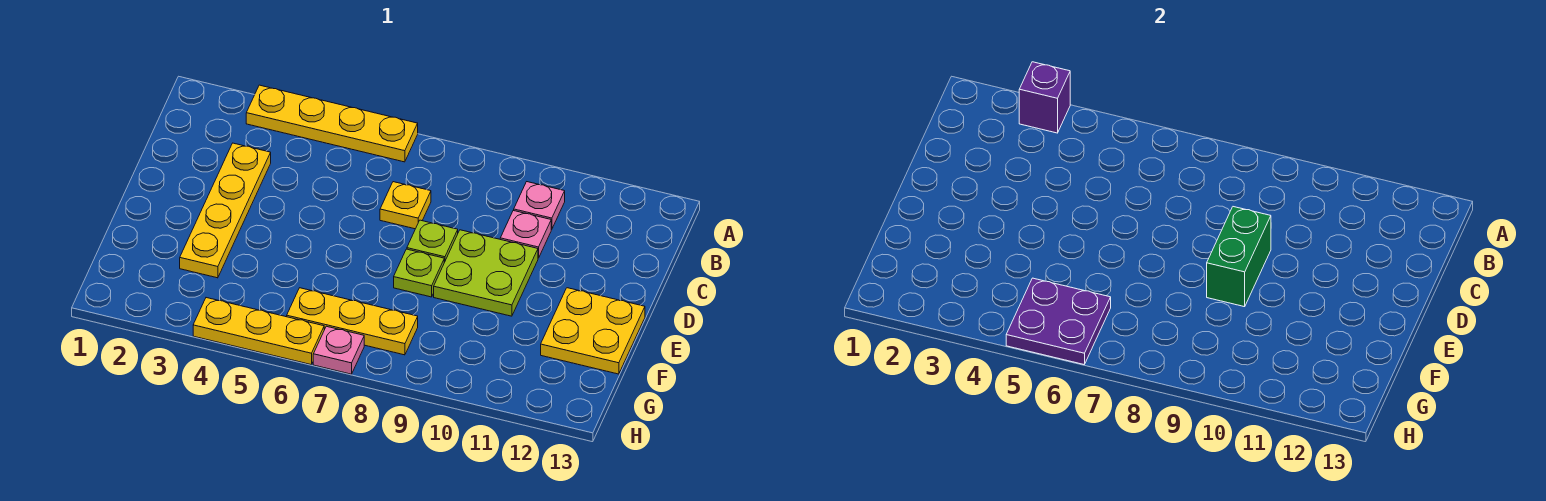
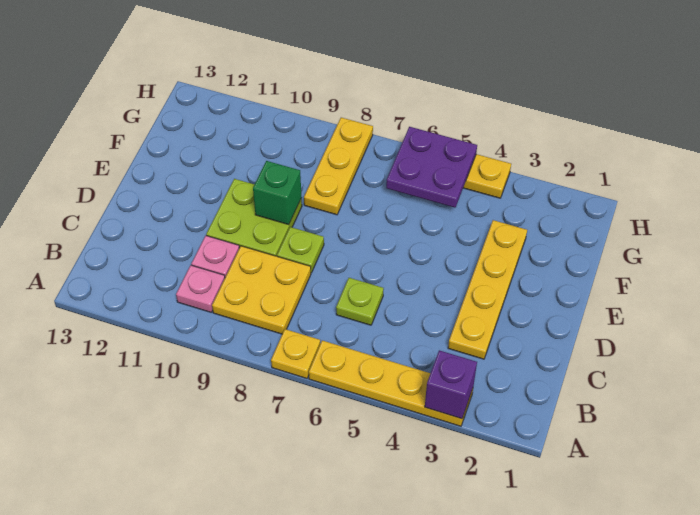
yellow plate C7 level 1 -> yellow plate A7 level 1
green brick D9:E9 level 2 -> green brick E9 level 2
lime plate E8 level 1 -> lime plate C6 level 1
yellow plate E12:F13 level 1 -> yellow plate B8:C9 level 1
yellow plate G6:G8 level 1 -> yellow plate F8:H8 level 1
pink plate H7 level 1 -> none

